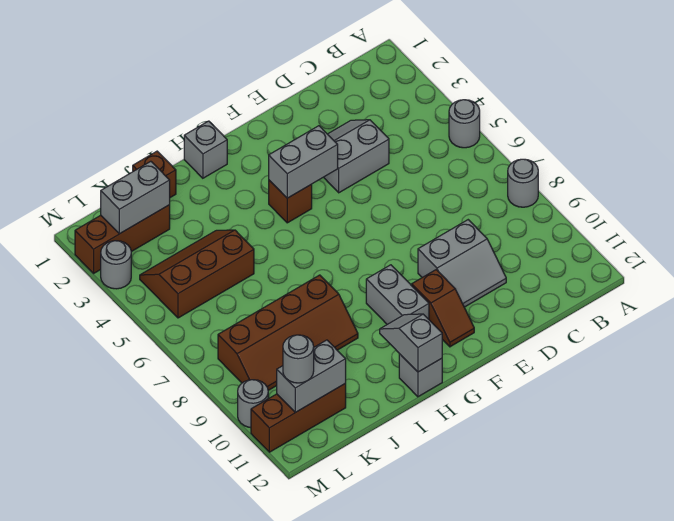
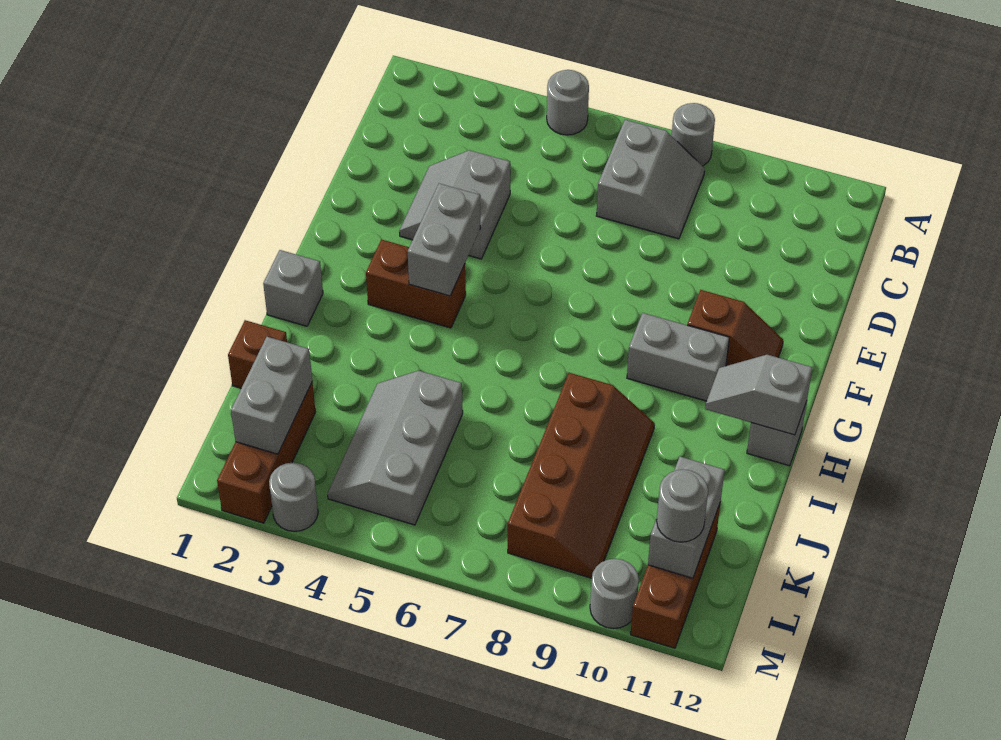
grey slope D9:E10 level 1 top 9 -> grey slope B7:C8 level 1 top 7
brown brick G4 level 1 -> brown brick G3:G4 level 1
brown slope J4:L5 level 1 top 5 -> grey slope J4:L5 level 1 top 5

